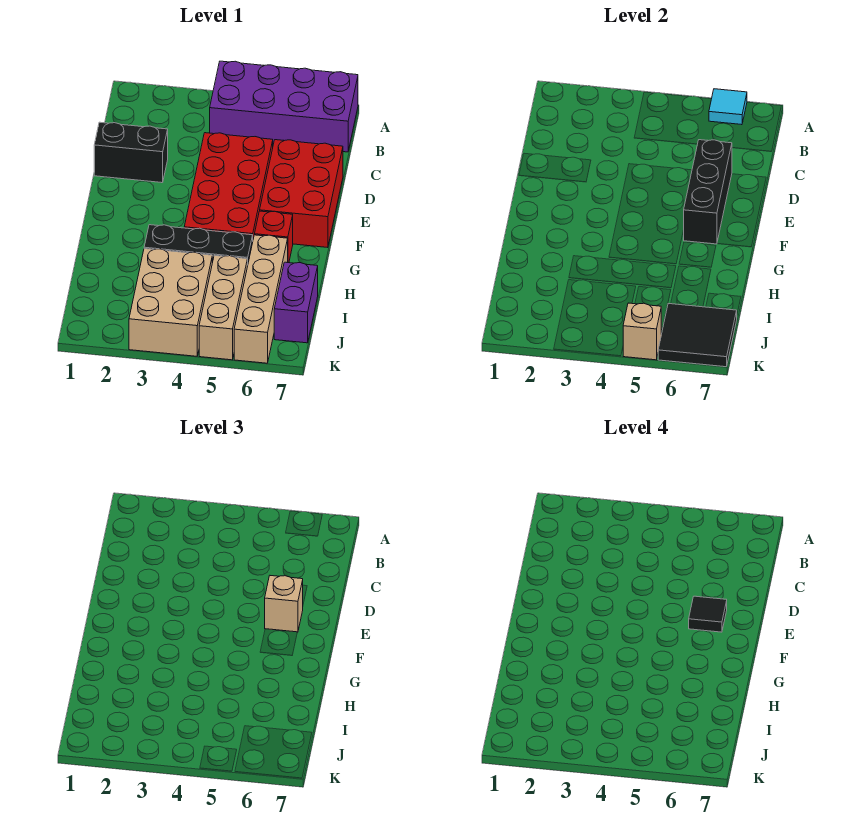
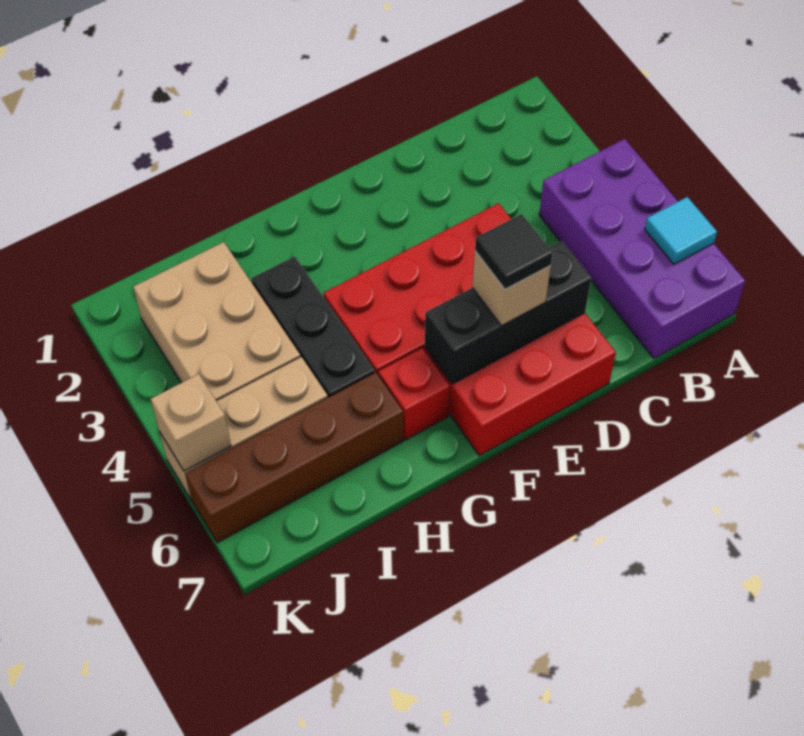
black brick D1:D2 level 1 -> none
tan brick H6:K6 level 1 -> brown brick H6:K6 level 1
tan brick I3:K4 level 1 -> tan brick I2:J4 level 1
purple brick I7:J7 level 1 -> none
black tile J6:K7 level 2 -> none

